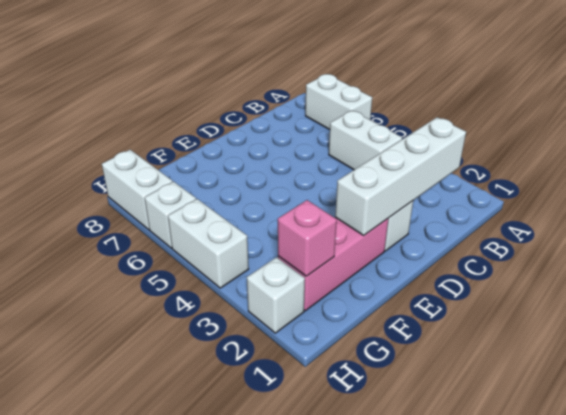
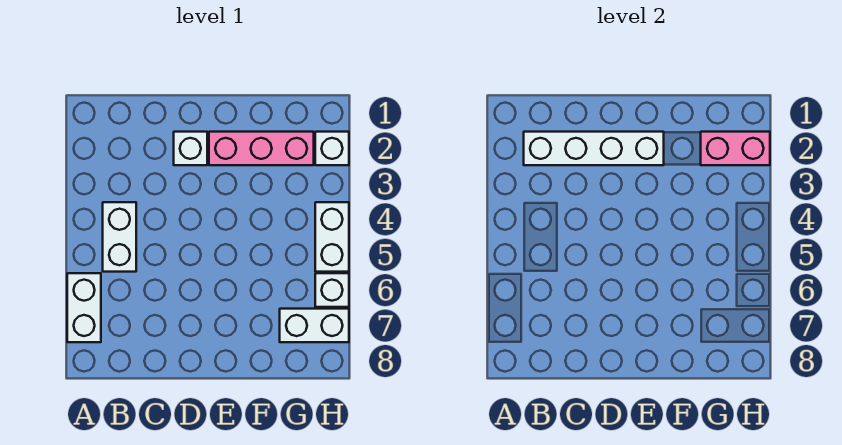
pink brick G2 level 2 -> pink brick G2:H2 level 2
white brick H7:H8 level 1 -> white brick G7:H7 level 1

